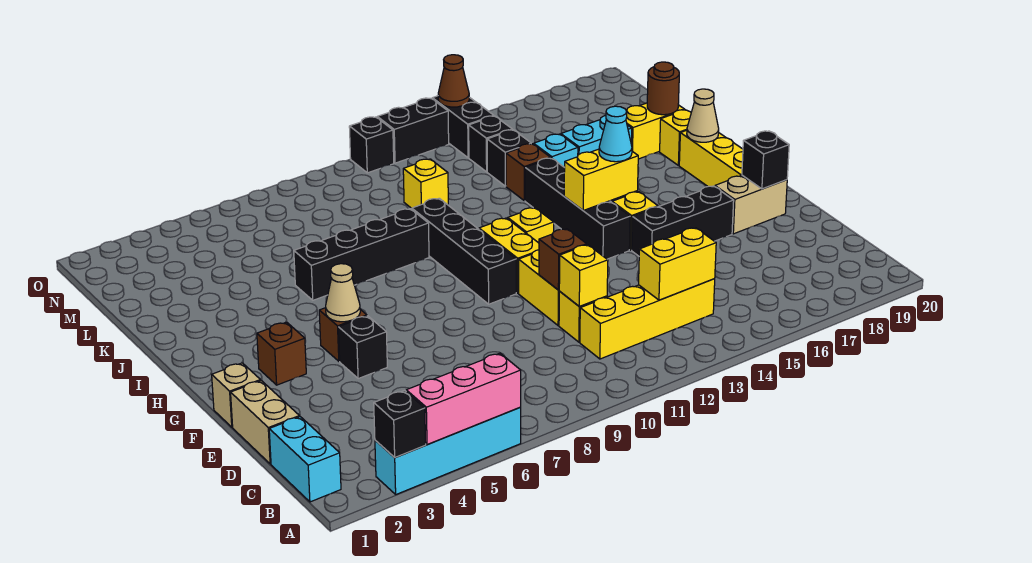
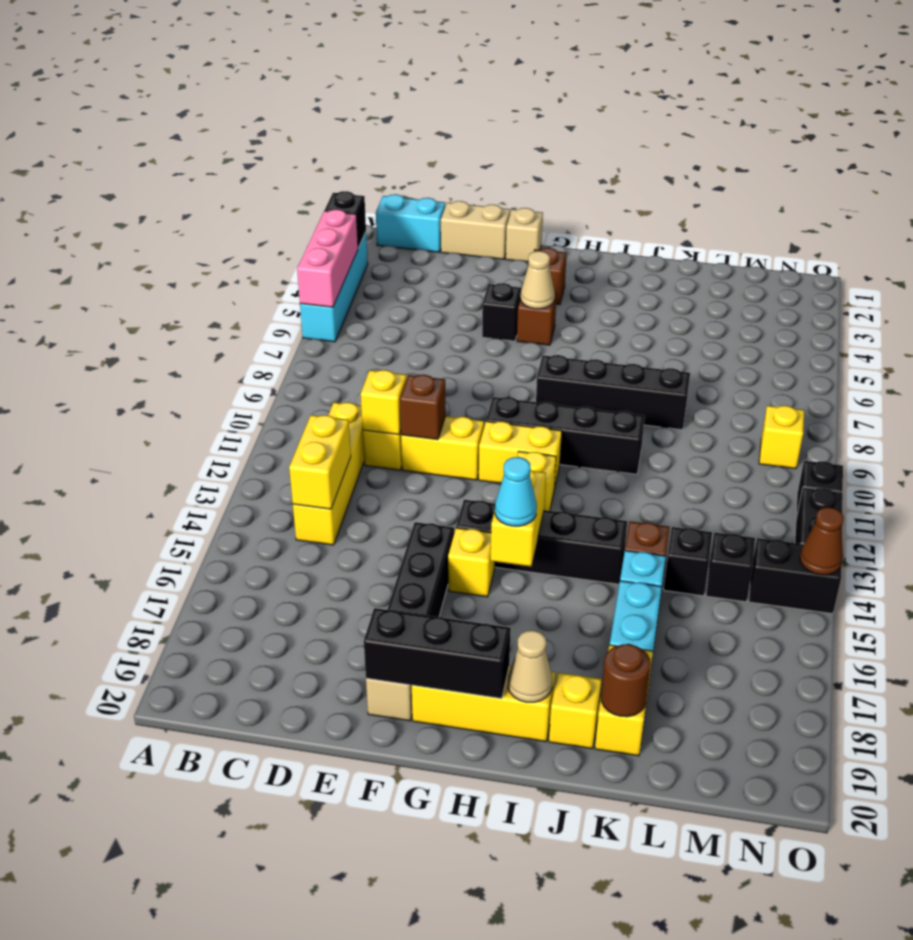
black brick F19 level 2 -> black brick F19:H19 level 2
black brick J6:J9 level 1 -> black brick H8:K8 level 1
yellow brick L11 level 1 -> yellow brick N9 level 1

